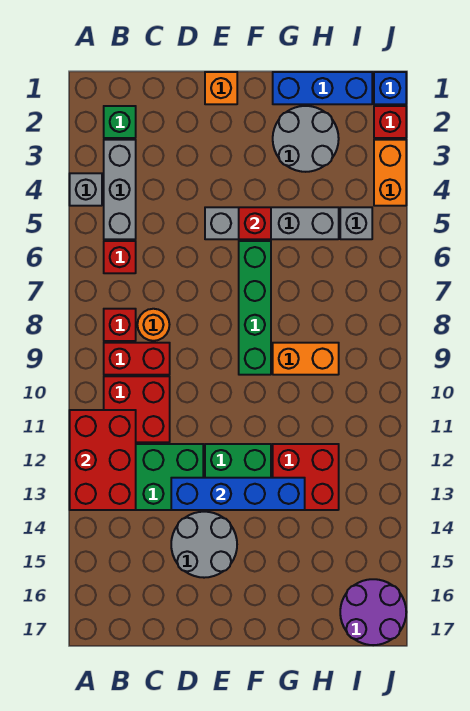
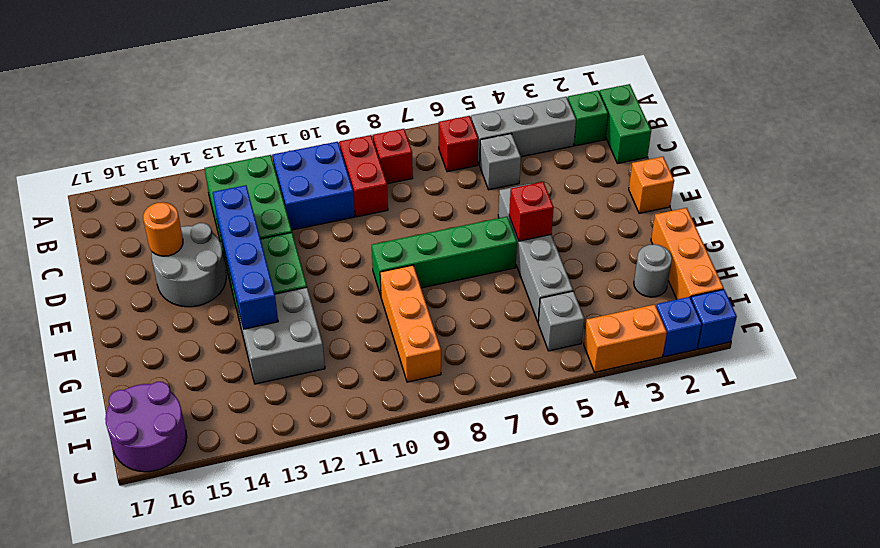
grey brick A4 level 1 -> grey brick C5 level 1
red brick A11:B13 level 2 -> none
none -> green brick B1:C1 level 1
red brick B10:C11 level 1 -> blue brick B10:C11 level 1
orange round brick C8 level 1 -> orange round brick D15 level 2
blue brick G1:I1 level 1 -> orange brick G1:I1 level 1
grey round brick G2:H3 level 1 -> grey round brick H2 level 1
orange brick G9:H9 level 1 -> orange brick G9:I9 level 1
red brick G12:H13 level 1 -> grey brick G12:H13 level 1
red brick J2 level 1 -> blue brick J2 level 1

